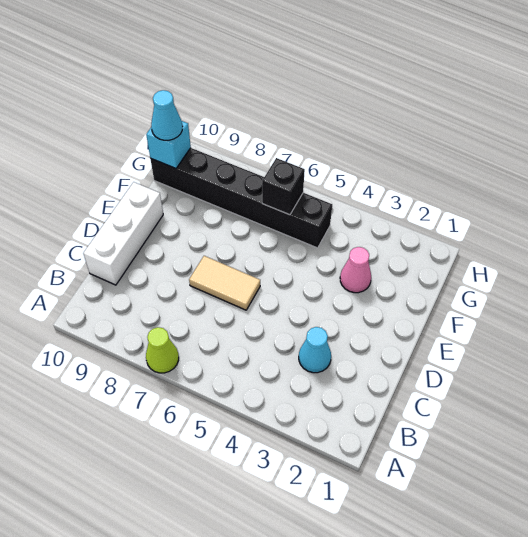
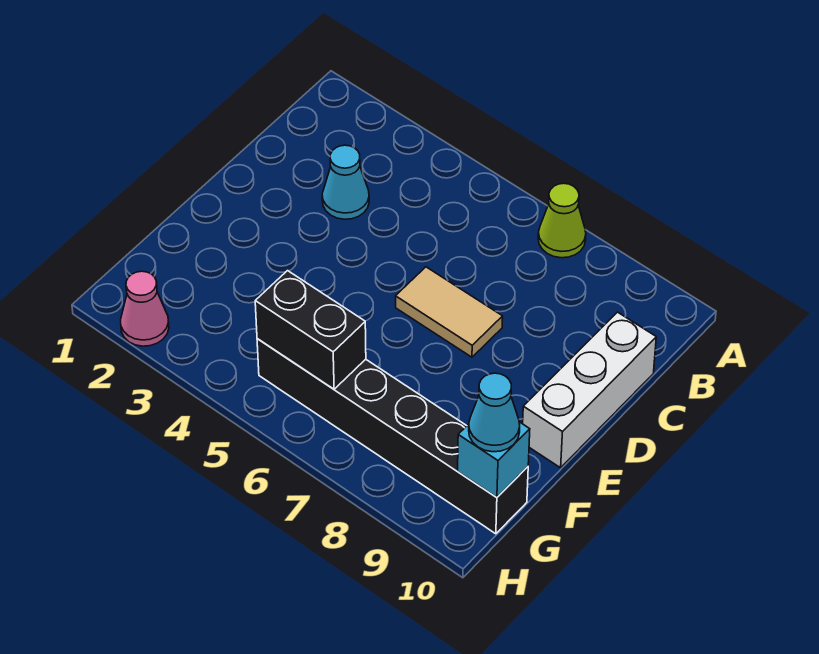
pink cone F3 level 1 -> pink cone H2 level 1
black brick G6 level 2 -> black brick G5:G6 level 2

